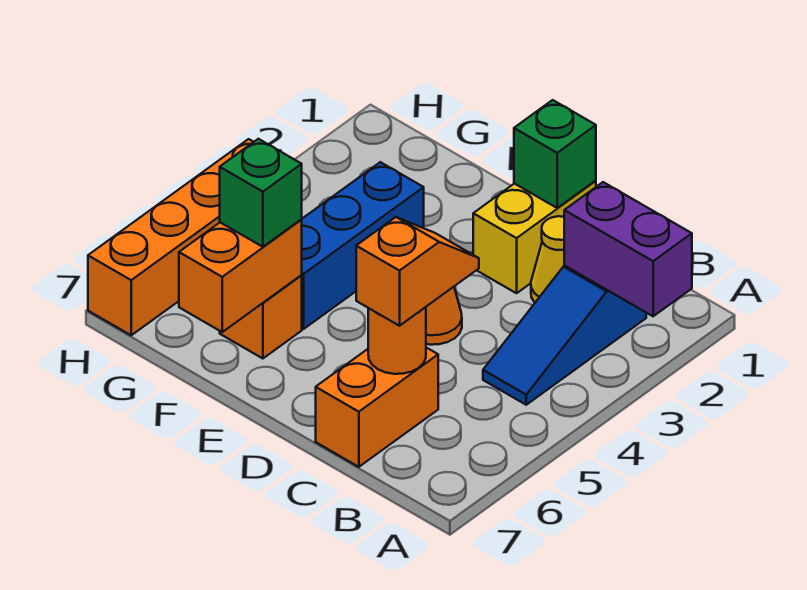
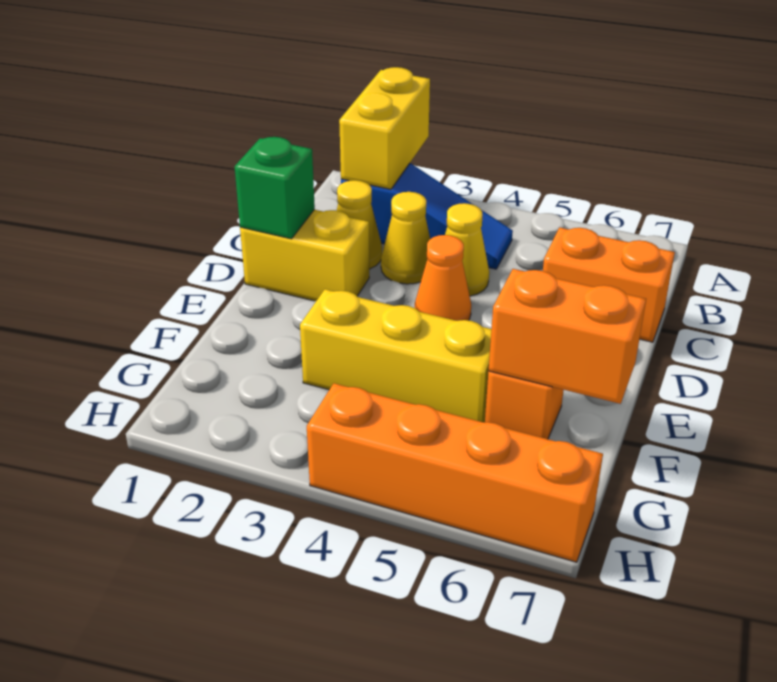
purple brick A2:B2 level 2 -> yellow brick A2:B2 level 2
none -> yellow cone C3 level 1
none -> yellow cone C4 level 1
orange slope C5:C6 level 3 top 6 -> none
orange round brick C6 level 2 -> none
blue brick F3:F5 level 1 -> yellow brick F3:F5 level 1
green brick F6 level 3 -> none

